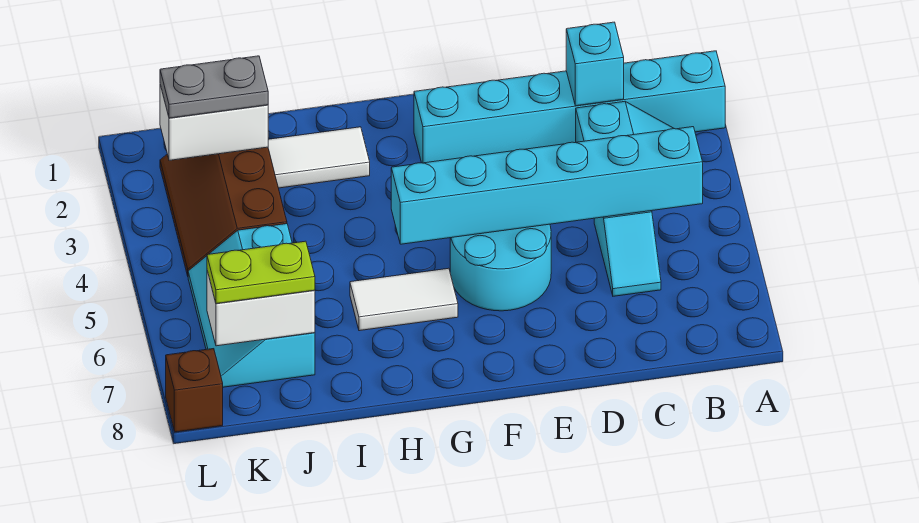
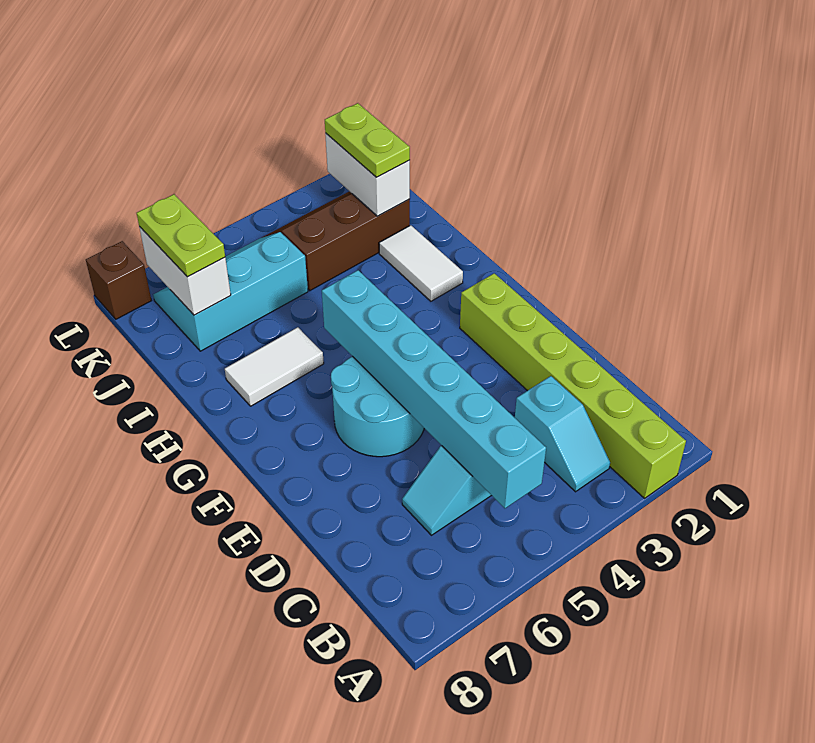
cyan brick A2:F2 level 1 -> lime brick A2:F2 level 1
cyan brick C2 level 2 -> none
white tile G6:H6 level 1 -> white tile H6:H7 level 1
grey plate J2:K2 level 3 -> lime plate J2:K2 level 3

